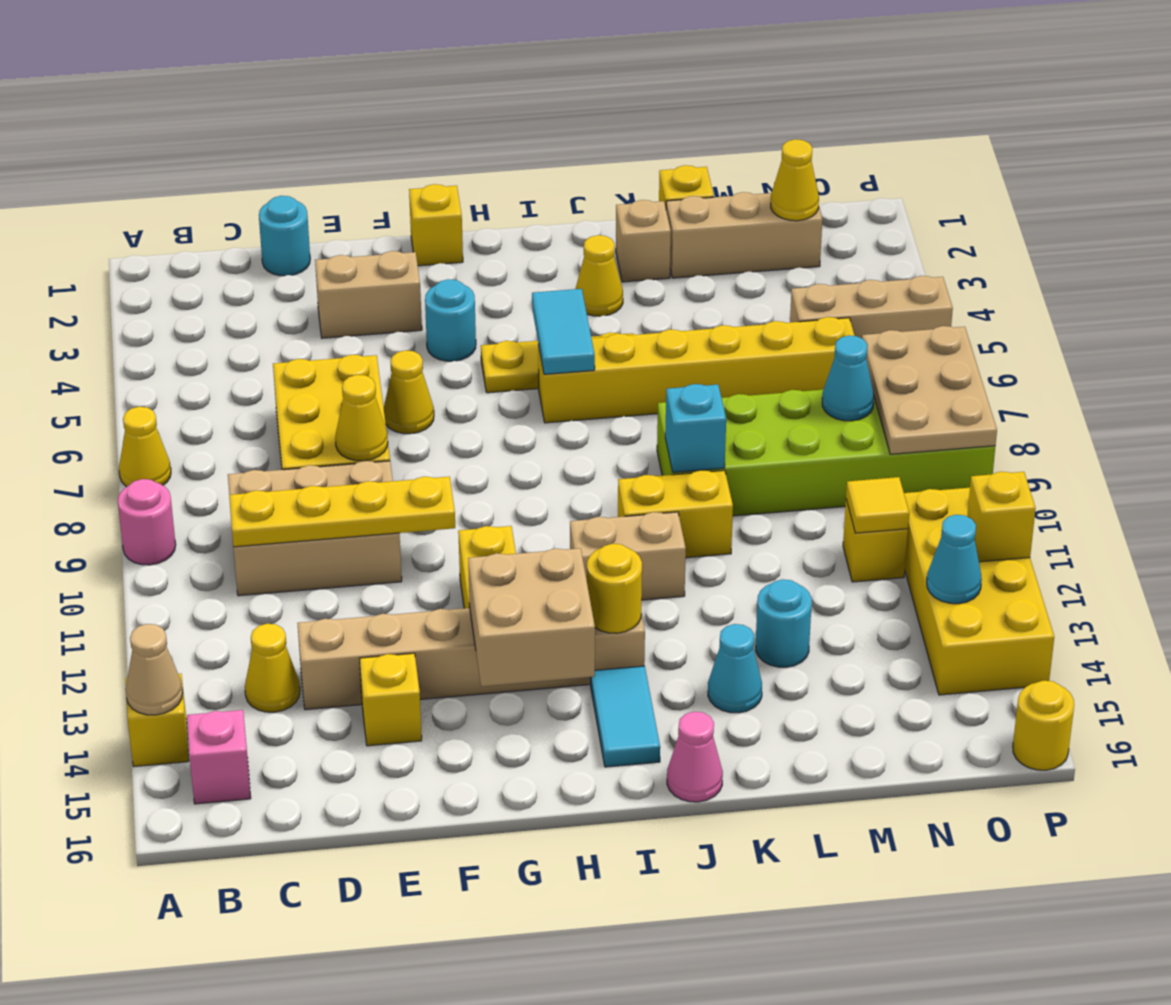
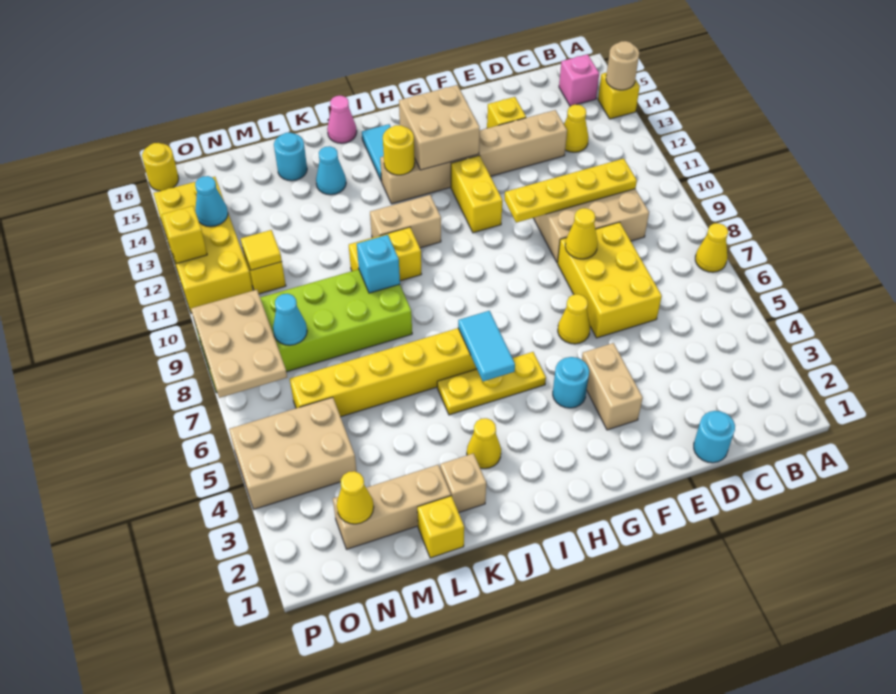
pink round brick A9 level 1 -> none
tan cone A14 level 2 -> tan round brick A14 level 2
tan brick E3:F3 level 1 -> tan brick F3:F4 level 1
yellow brick G1 level 1 -> none
cyan round brick L13 level 1 -> cyan round brick L15 level 1
tan brick N5:P5 level 1 -> tan brick N4:P5 level 1

